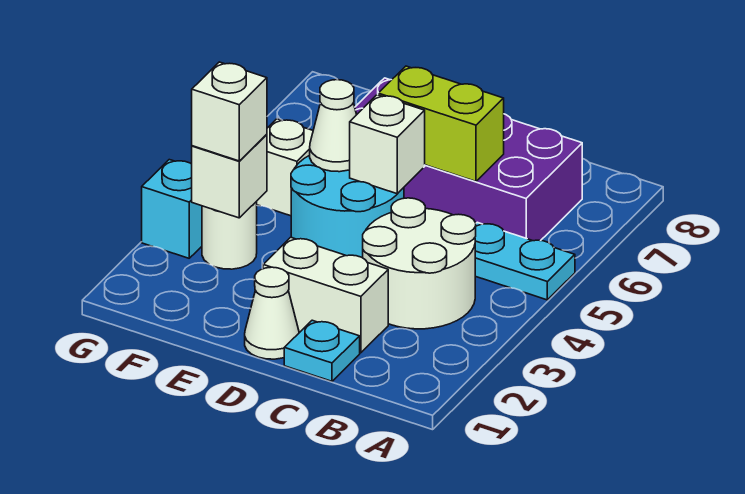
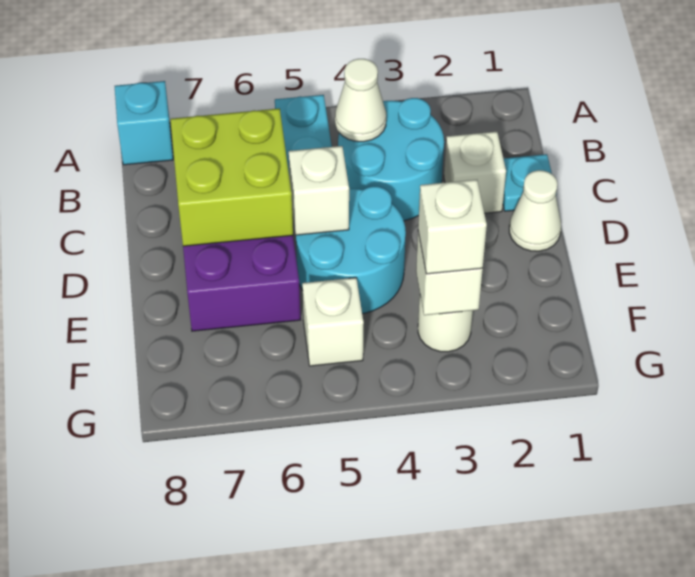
white round brick B3:C4 level 1 -> cyan round brick B3:C4 level 1
white brick C2:D2 level 1 -> white brick C2 level 1
lime brick C6:D6 level 2 -> lime brick C6:D7 level 2
white cone E5 level 2 -> white cone B4 level 2
cyan brick G3 level 1 -> cyan brick A8 level 1

